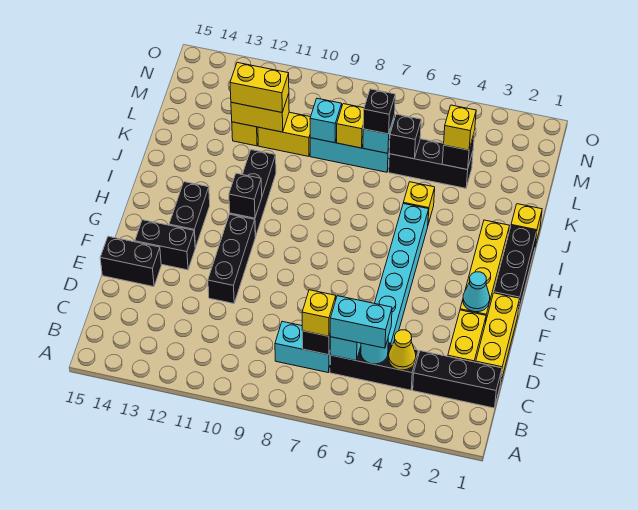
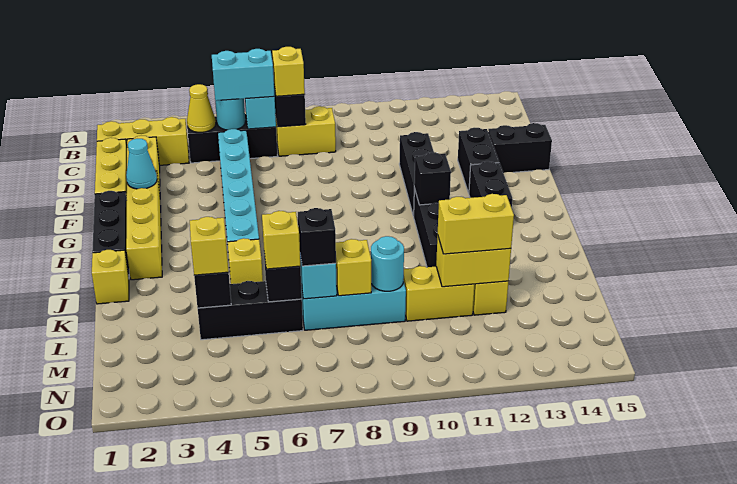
black brick C1:C3 level 1 -> yellow brick C1:C3 level 1
cyan brick C7:C8 level 1 -> yellow brick C7:C8 level 1
black brick F13:F14 level 1 -> black brick E13:F13 level 1
none -> yellow brick L6 level 3
cyan brick L9 level 2 -> cyan round brick L9 level 2

